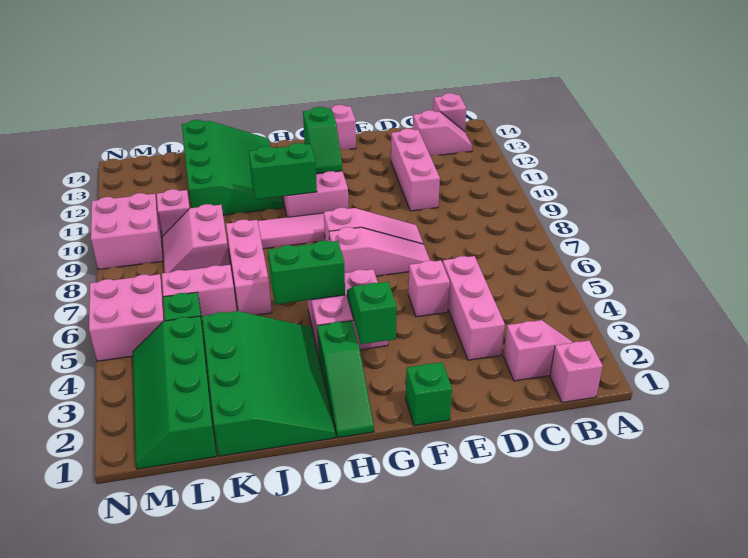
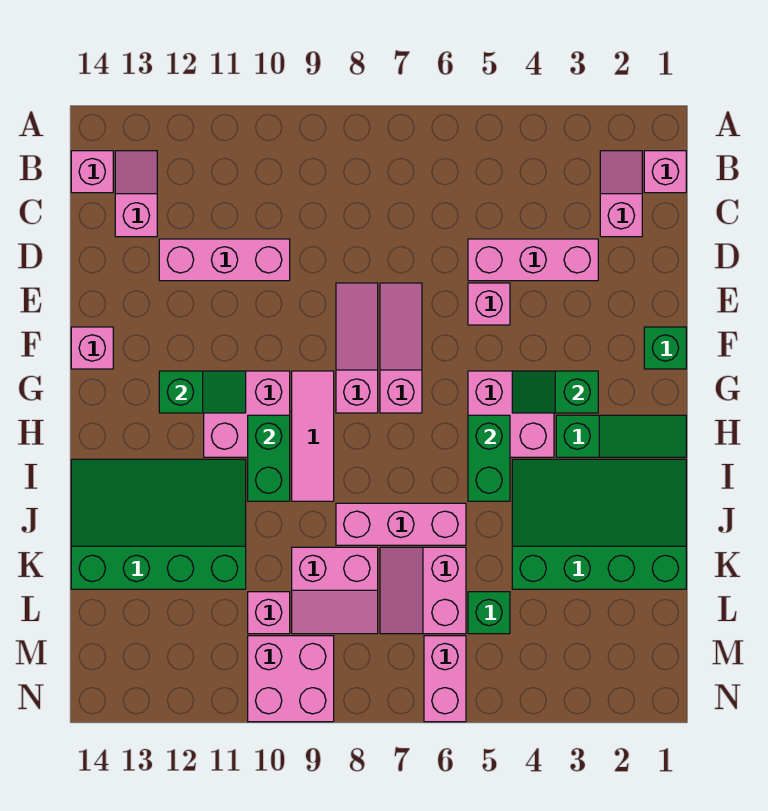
green slope L1:M4 level 1 top L -> none
pink brick M5:N6 level 1 -> pink brick M6:N6 level 1

